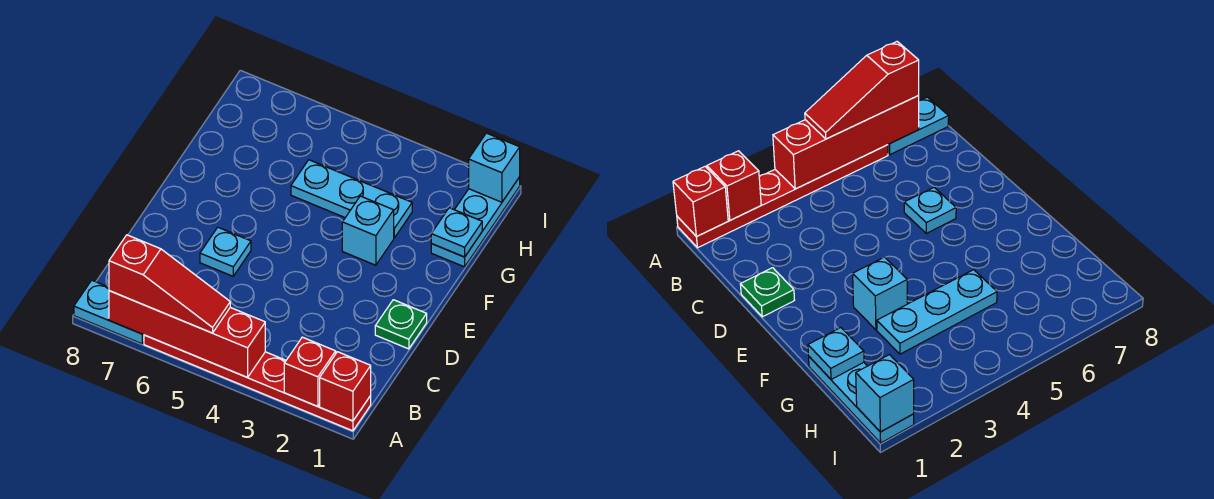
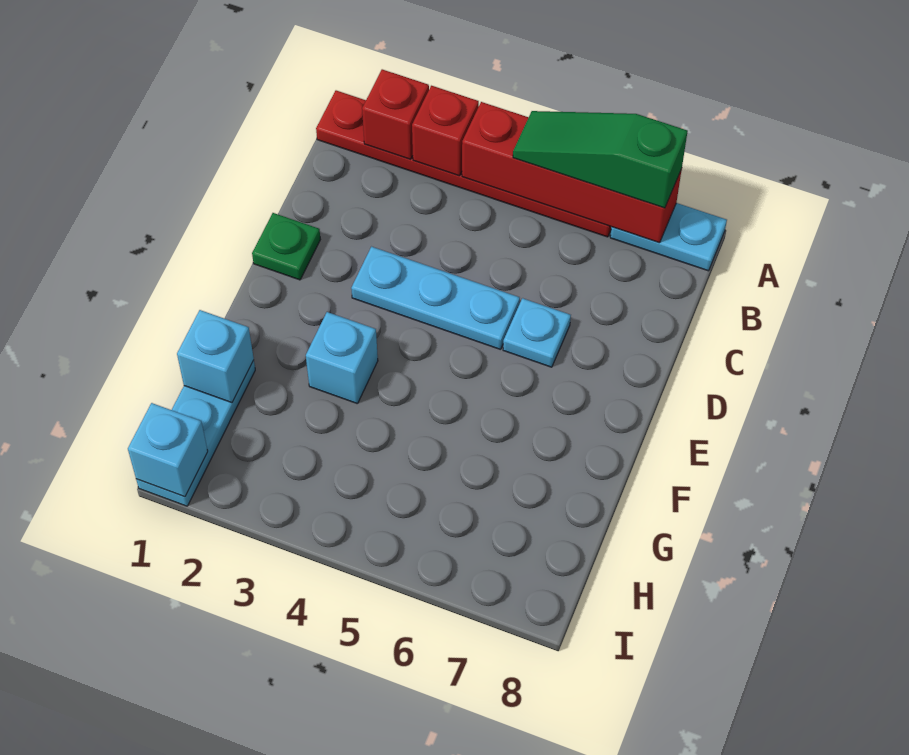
red brick A1 level 2 -> red brick A3 level 2
red slope A5:A7 level 3 top 7 -> green slope A5:A7 level 3 top 7
cyan plate G1 level 2 -> cyan brick G1 level 2
cyan plate G3:G5 level 1 -> cyan plate D3:D5 level 1

